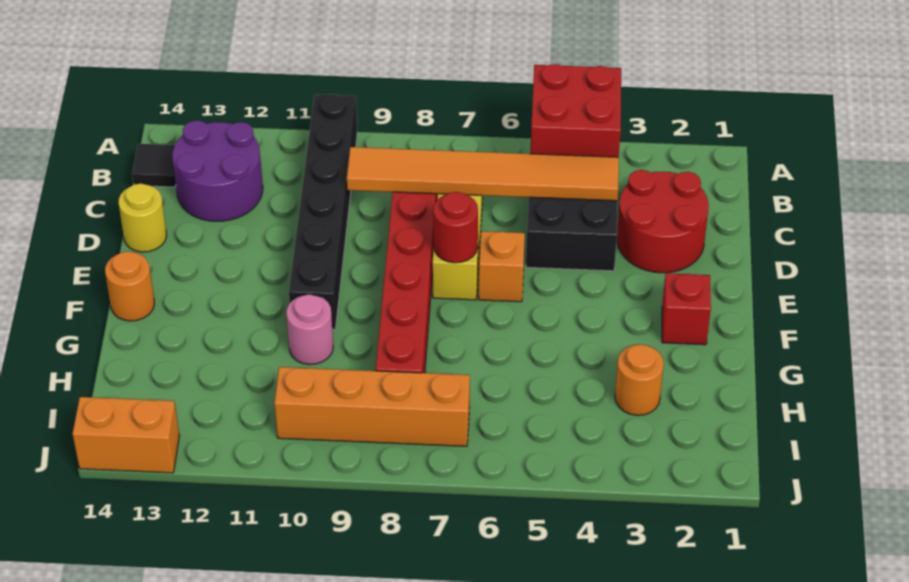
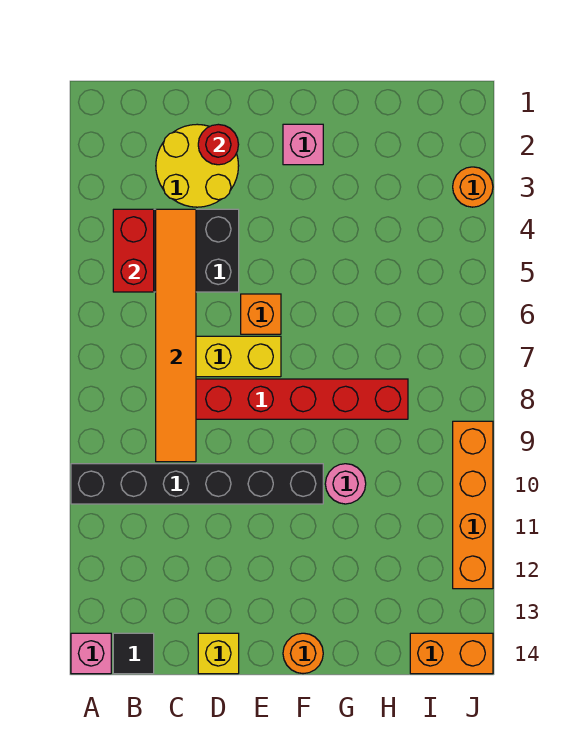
red brick A4:B5 level 2 -> red brick B4:B5 level 2
none -> pink brick A14 level 1
purple round brick B12:C13 level 1 -> none
red round brick C2:D3 level 1 -> yellow round brick C2:D3 level 1
yellow round brick D14 level 1 -> yellow brick D14 level 1
red round brick E7 level 2 -> red round brick D2 level 2
red brick F2 level 1 -> pink brick F2 level 1
orange round brick H3 level 1 -> orange round brick J3 level 1
orange brick I7:I10 level 1 -> orange brick J9:J12 level 1
orange brick J13:J14 level 1 -> orange brick I14:J14 level 1

